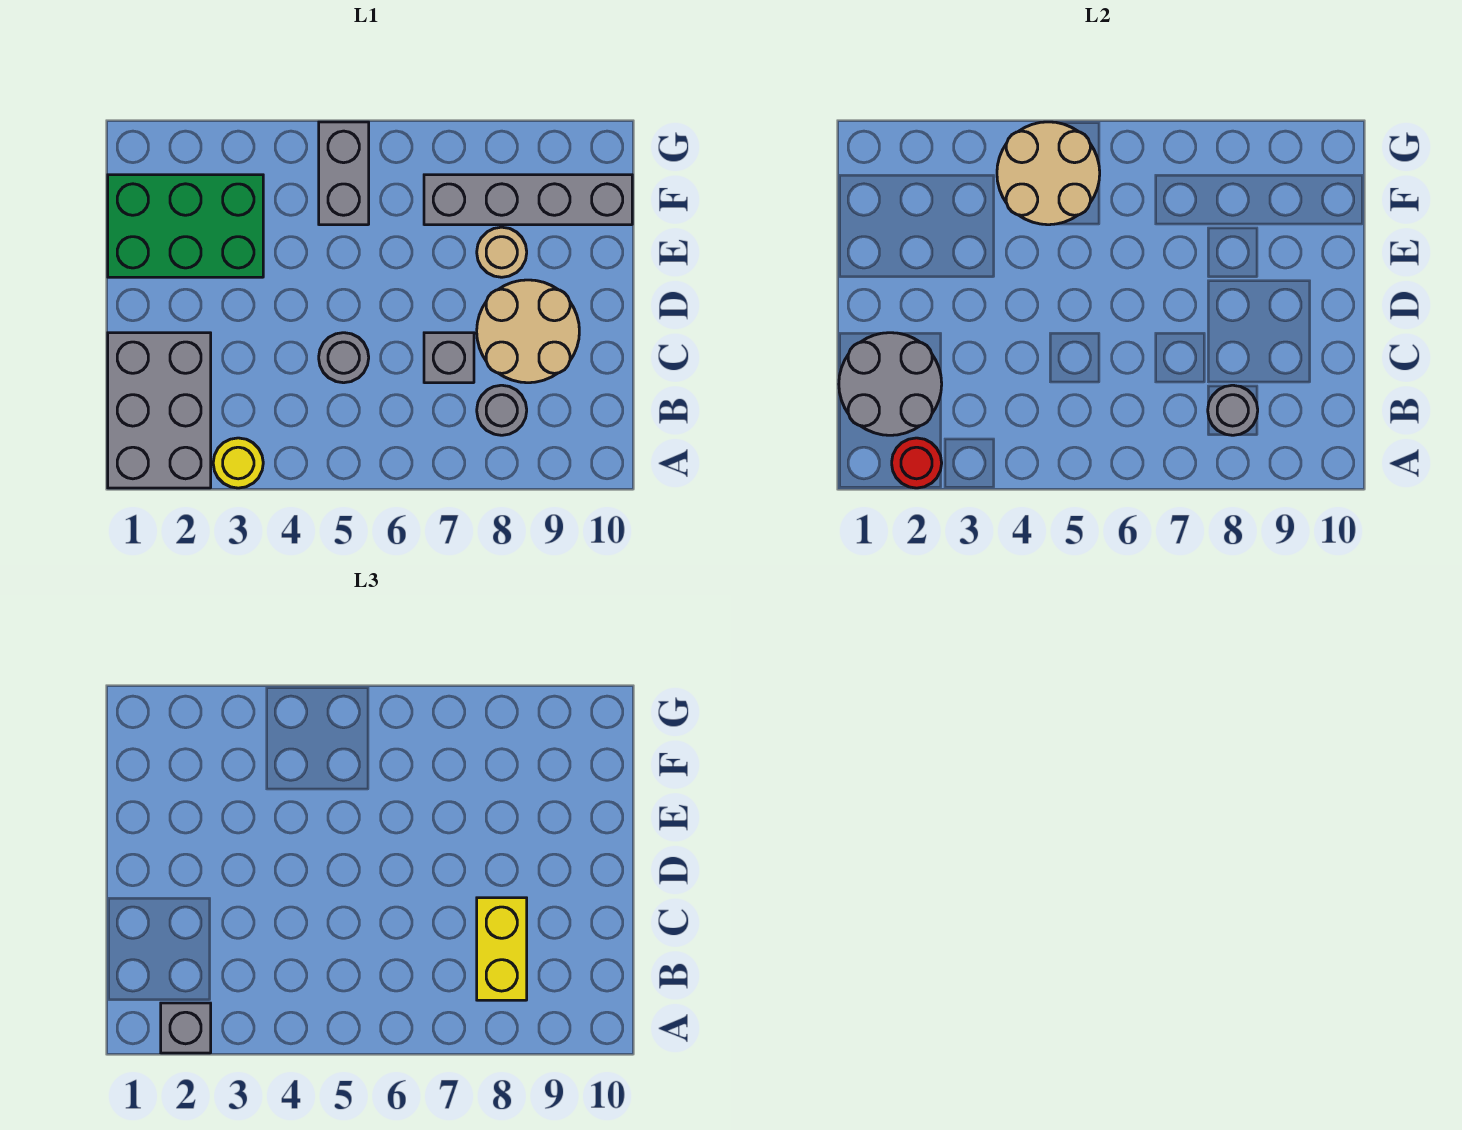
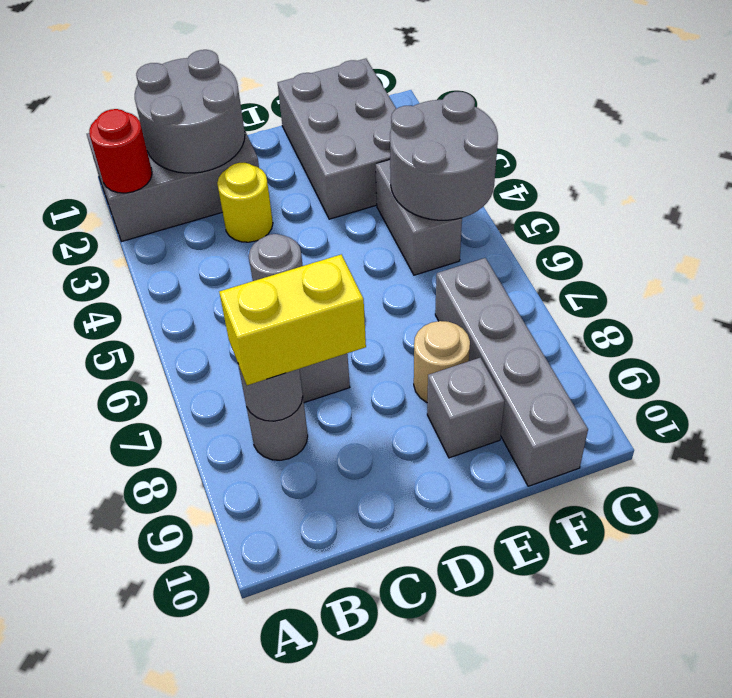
grey brick A2 level 3 -> grey brick E9 level 1
yellow round brick A3 level 1 -> yellow round brick C3 level 1
tan round brick C8:D9 level 1 -> none
green brick E1:F3 level 1 -> grey brick E1:F3 level 1
tan round brick F4:G5 level 2 -> grey round brick F4:G5 level 2
grey brick F5:G5 level 1 -> grey brick F4:F5 level 1

